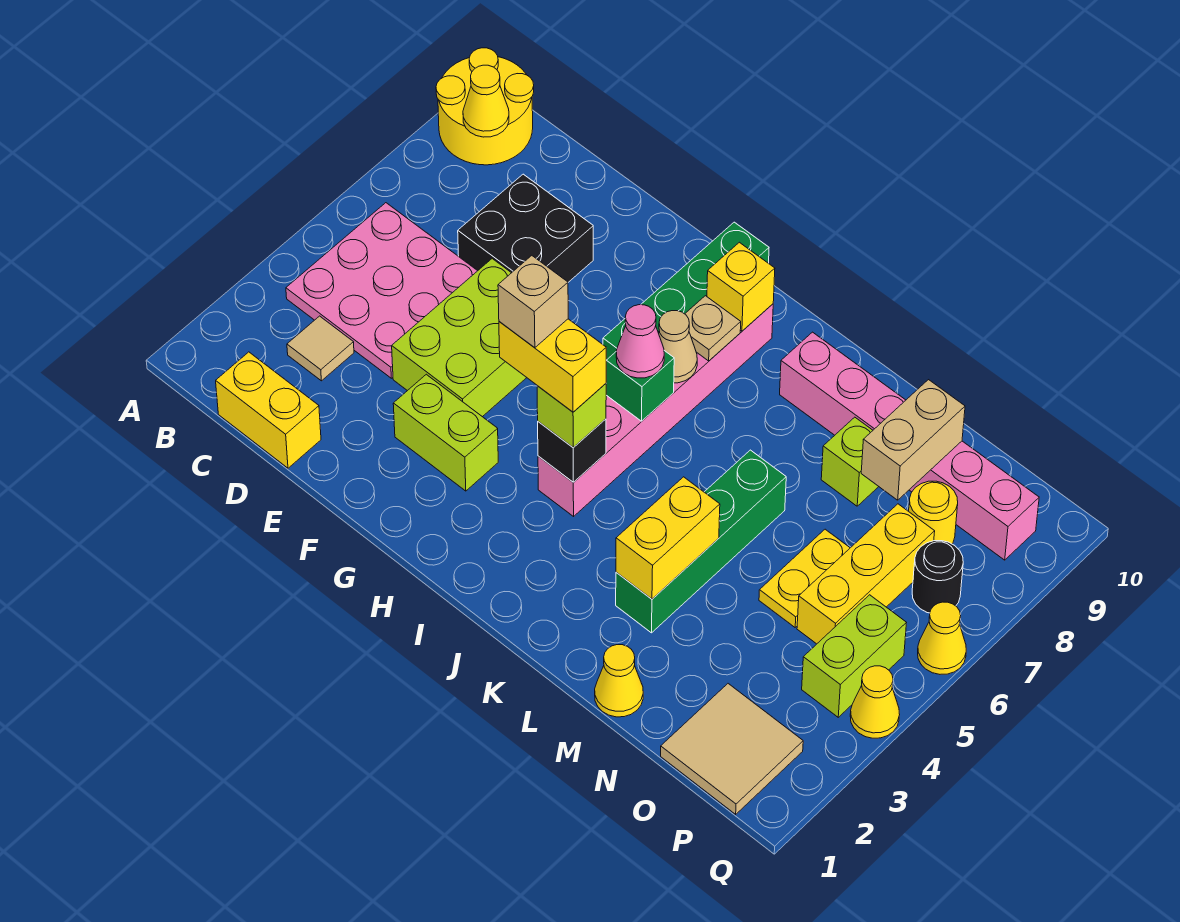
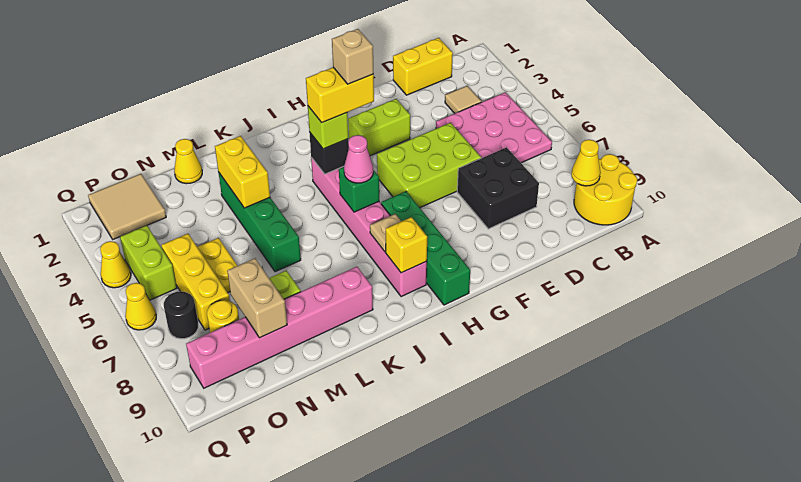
lime brick E4:F6 level 1 -> lime brick E5:G6 level 1
tan cone I7 level 2 -> none

